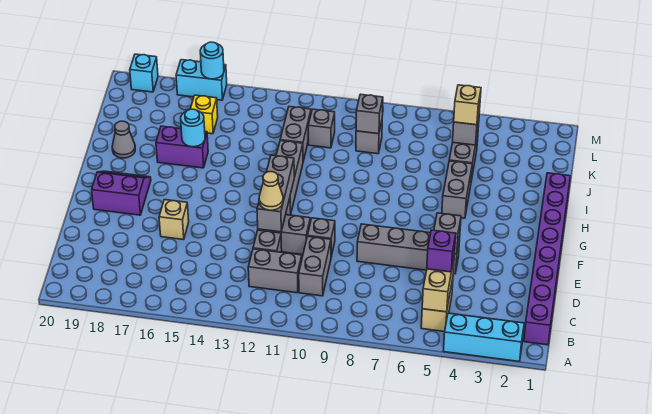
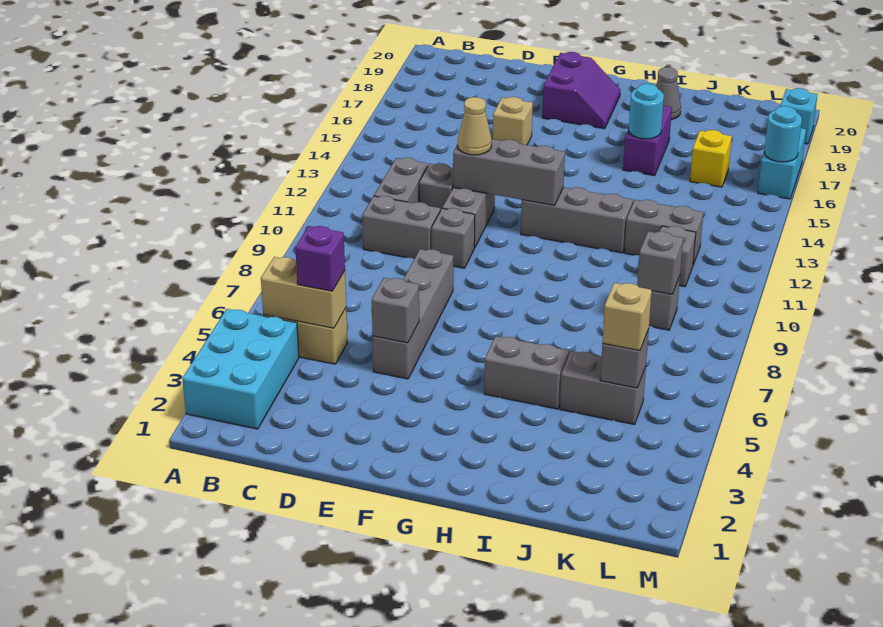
cyan brick A2:A4 level 1 -> cyan brick A2:B4 level 1
purple brick B1:I1 level 1 -> none

